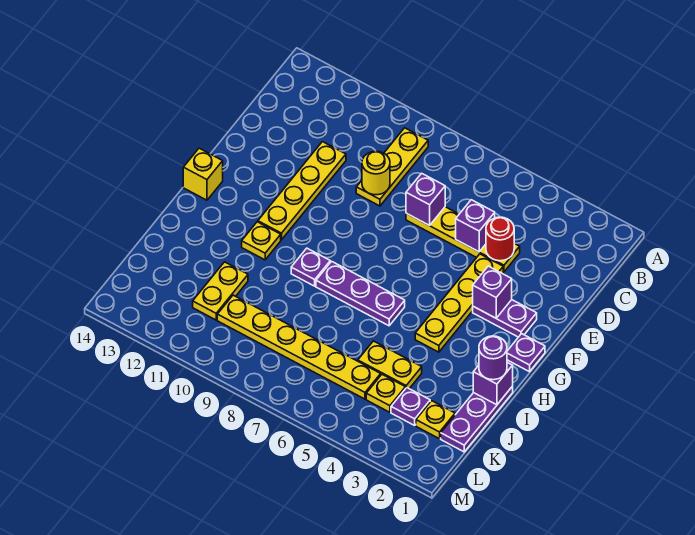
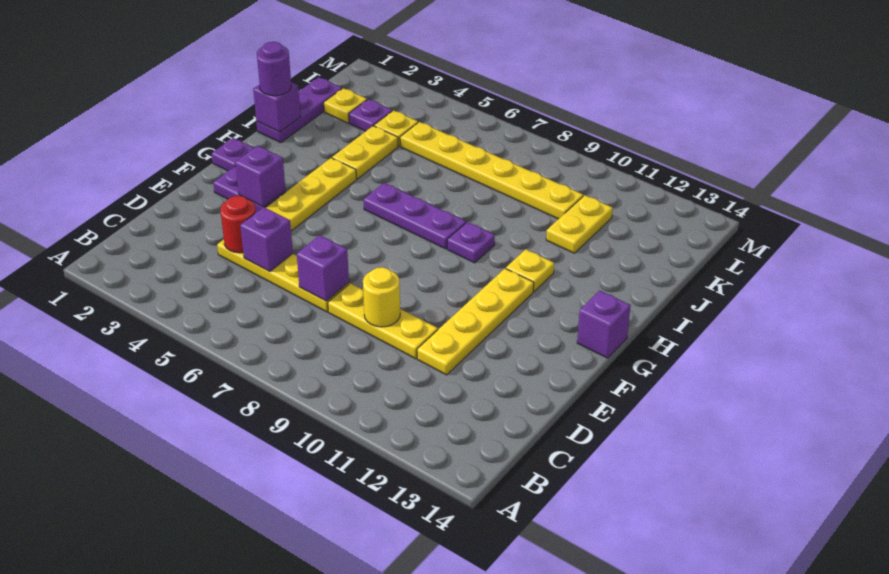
yellow plate B9:D9 level 1 -> yellow plate D8:D10 level 1
yellow brick G14 level 1 -> purple brick G14 level 1
yellow plate J4:J5 level 1 -> yellow plate I4:J4 level 1

